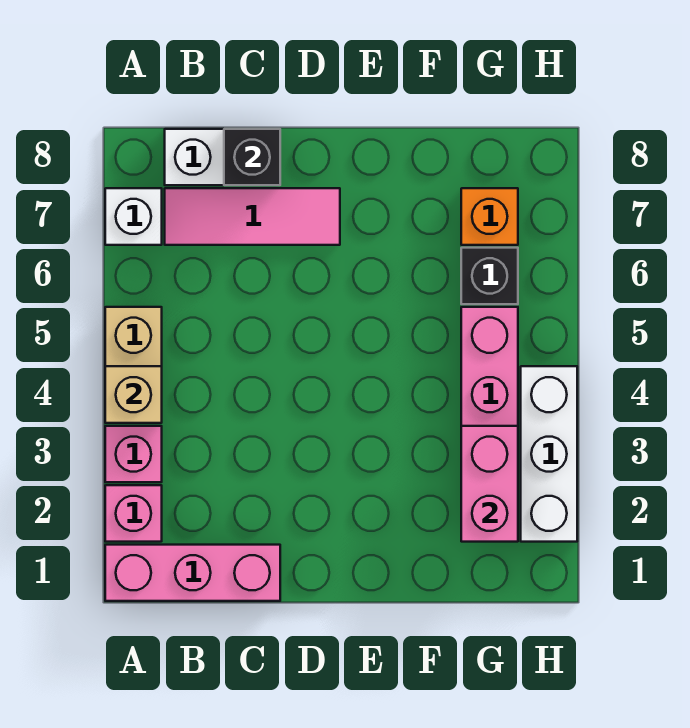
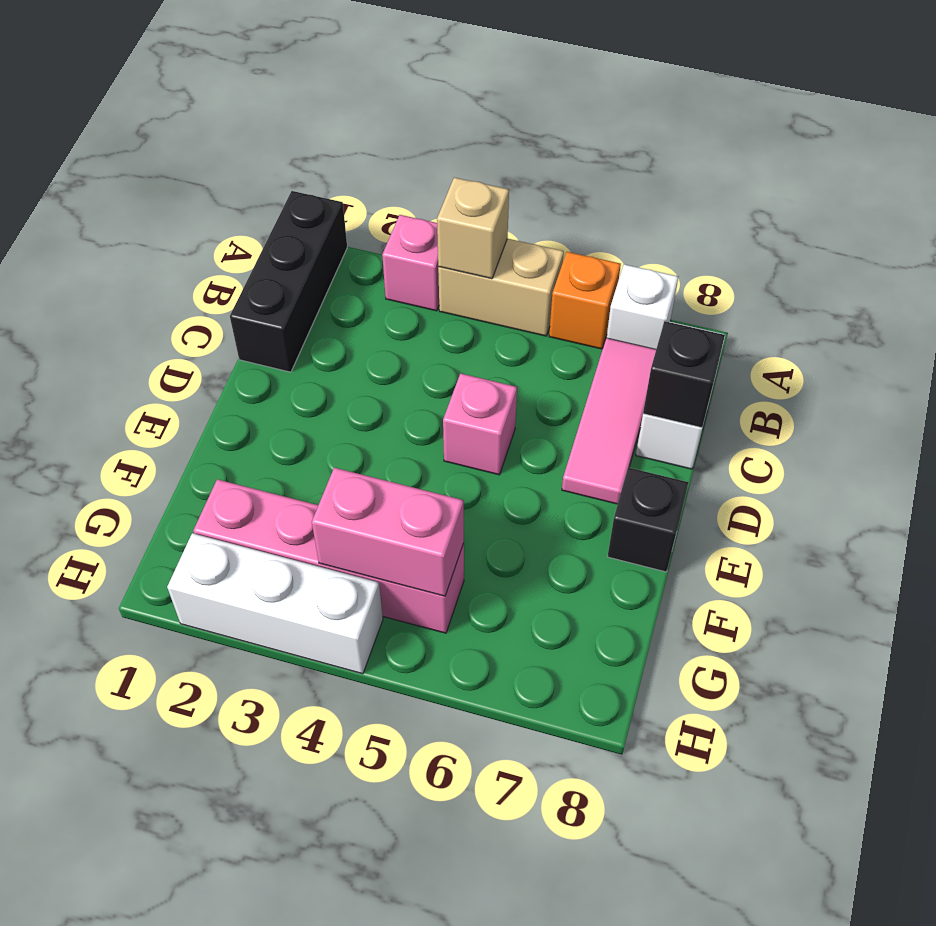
pink brick A1:C1 level 1 -> black brick A1:C1 level 1
pink brick A2 level 1 -> pink brick D5 level 1
pink brick G2:G3 level 2 -> pink brick G4:G5 level 2
black brick G6 level 1 -> black brick E8 level 1
orange brick G7 level 1 -> orange brick A6 level 1

